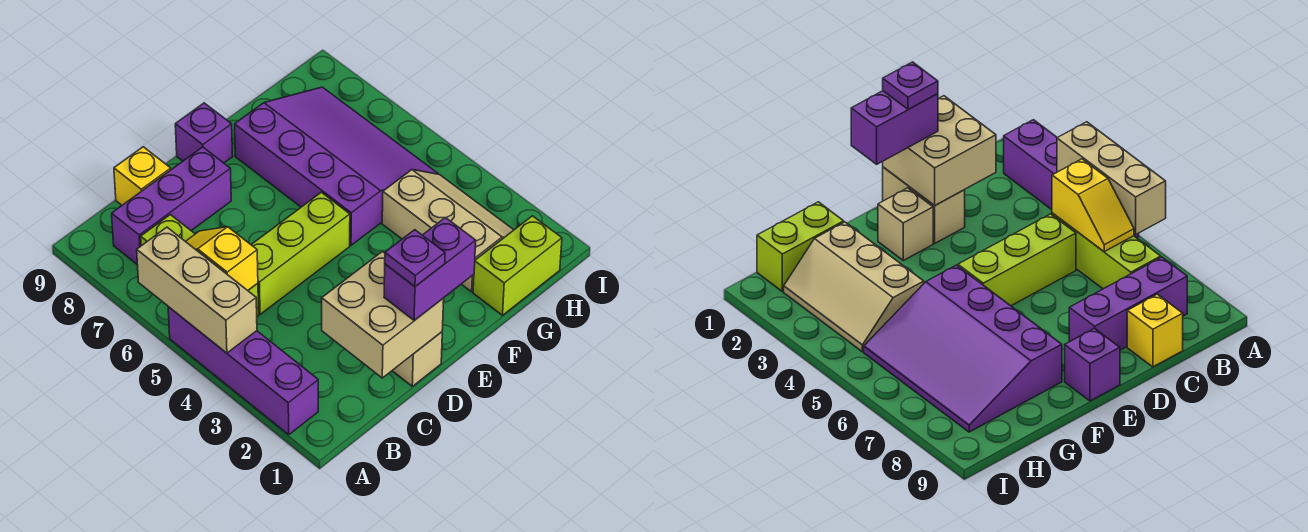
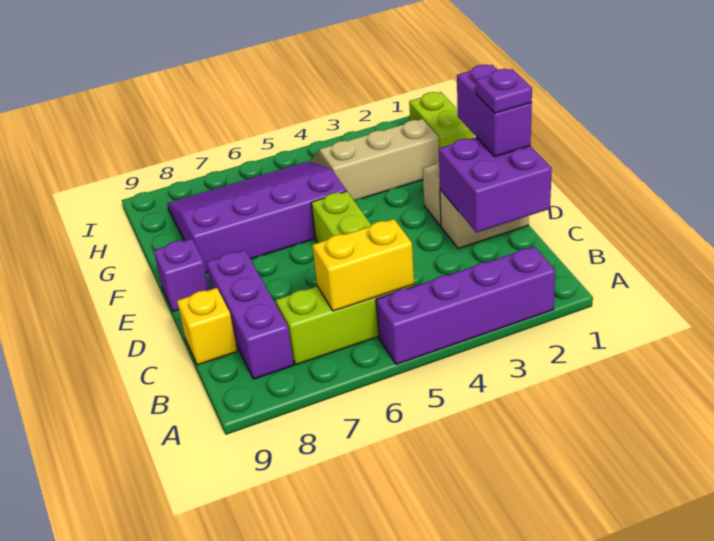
tan brick A4:A6 level 2 -> none
yellow slope B5:B6 level 2 top 5 -> yellow brick B5:B6 level 2
tan brick C1:D2 level 2 -> purple brick C1:D2 level 2

